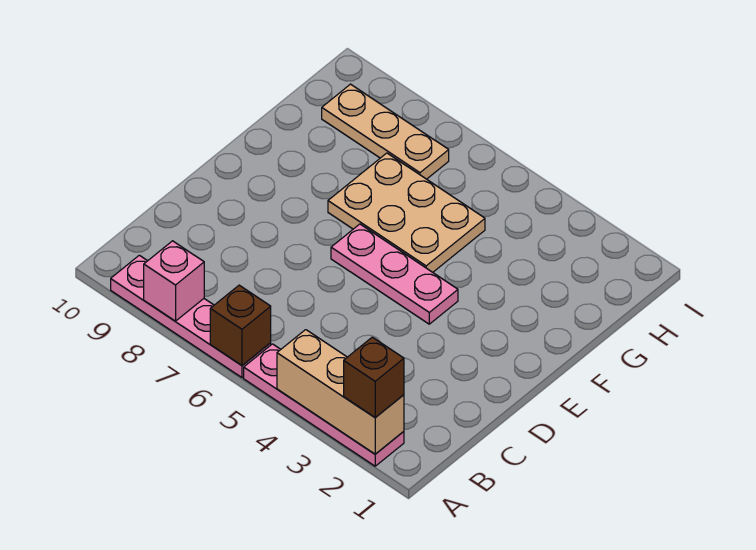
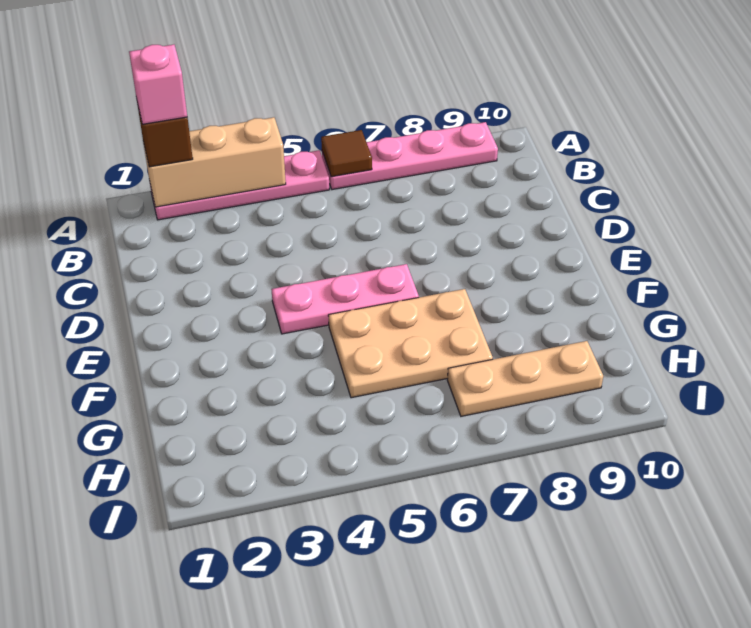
brown brick A6 level 2 -> brown tile A6 level 2
pink brick A8 level 2 -> pink brick A2 level 4

